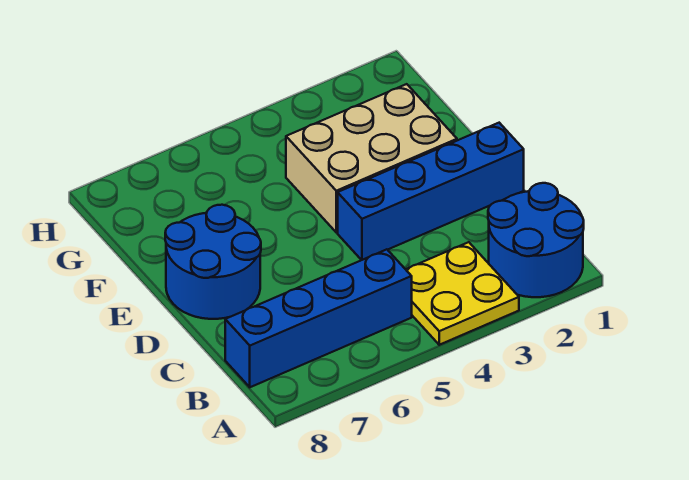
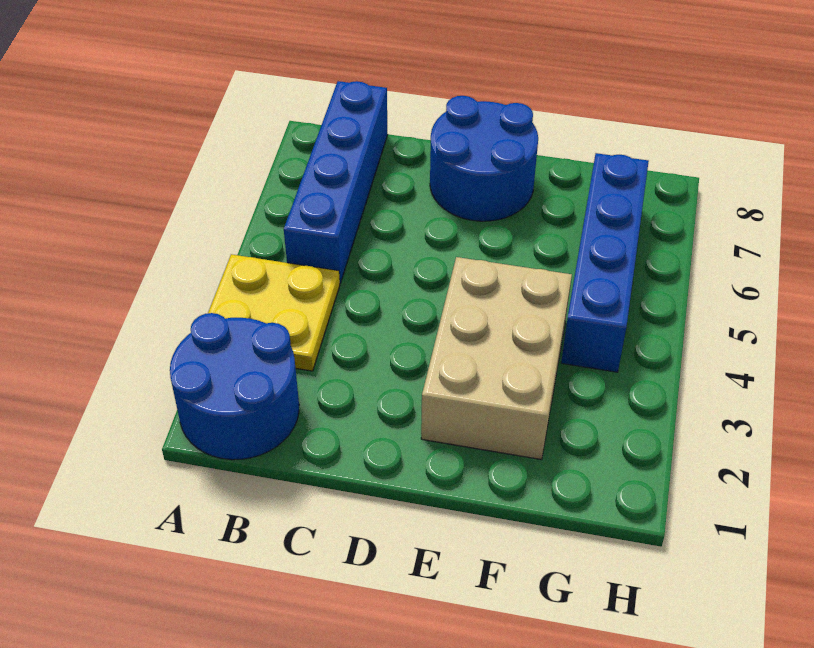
blue brick D1:D4 level 1 -> blue brick G4:G7 level 1

